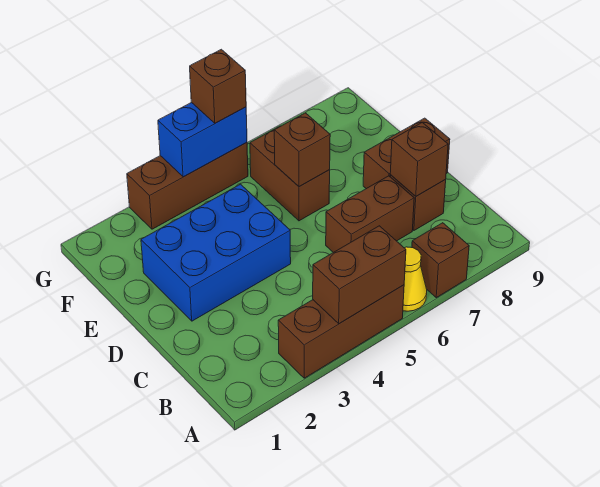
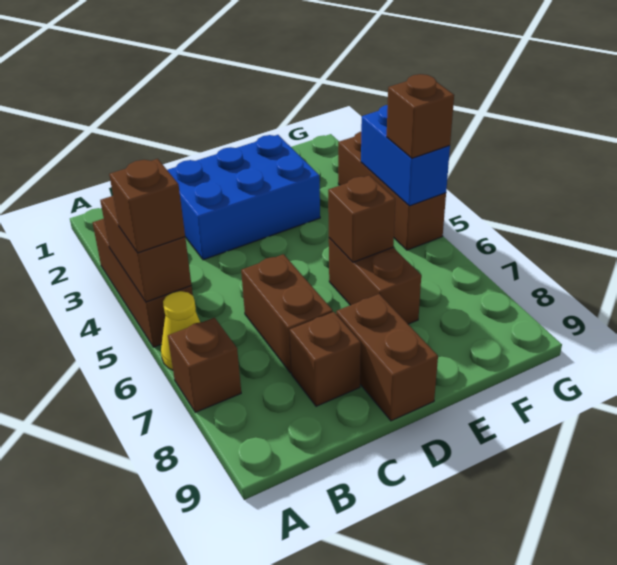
brown brick C8 level 2 -> brown brick A5 level 3
blue brick D2:E4 level 1 -> blue brick C2:E3 level 1
brown brick E6:F6 level 1 -> brown brick E6:E7 level 1

